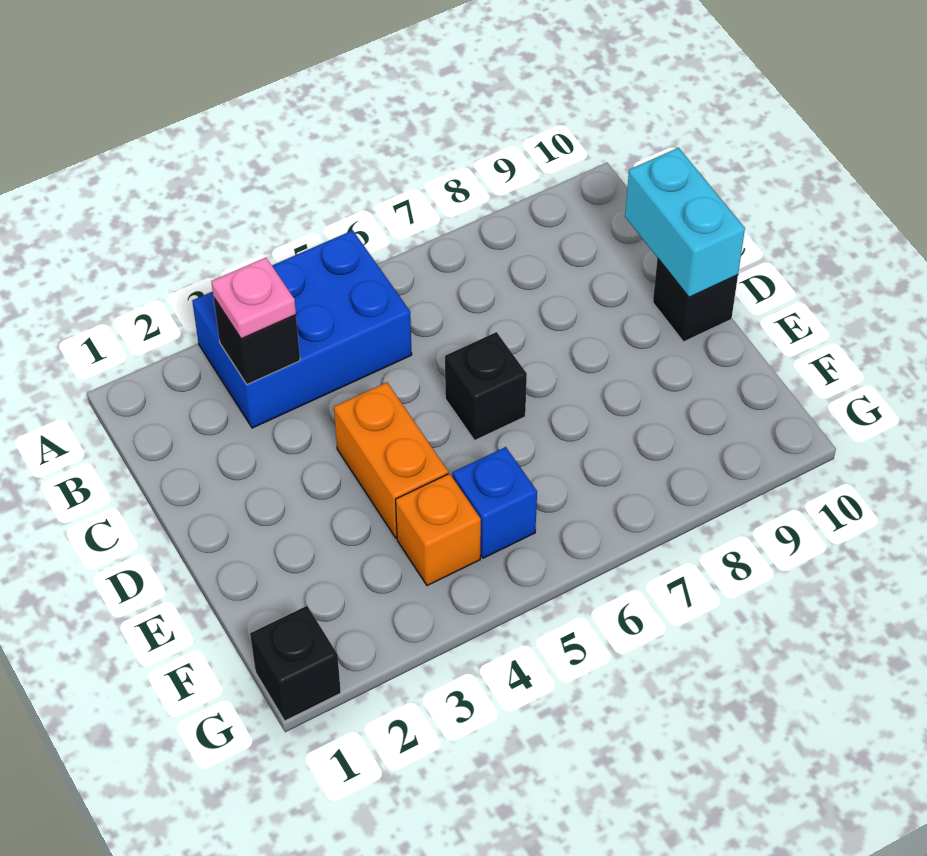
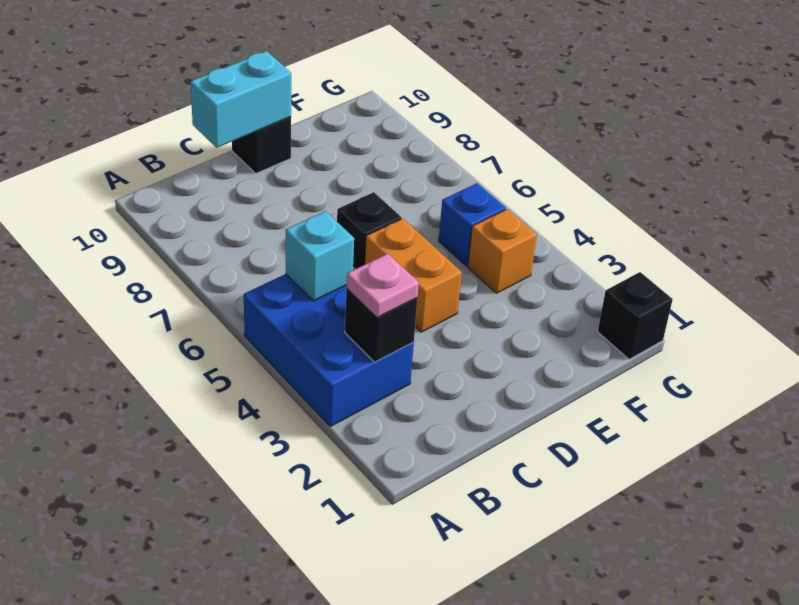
none -> cyan brick B5 level 2
orange brick D4:E4 level 1 -> orange brick D4:D5 level 1

